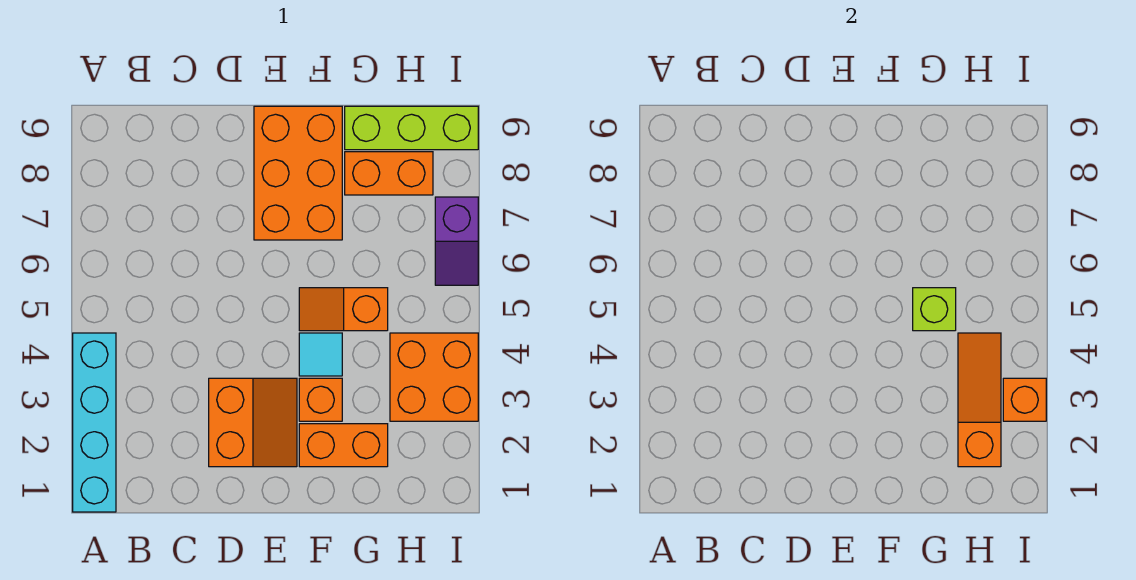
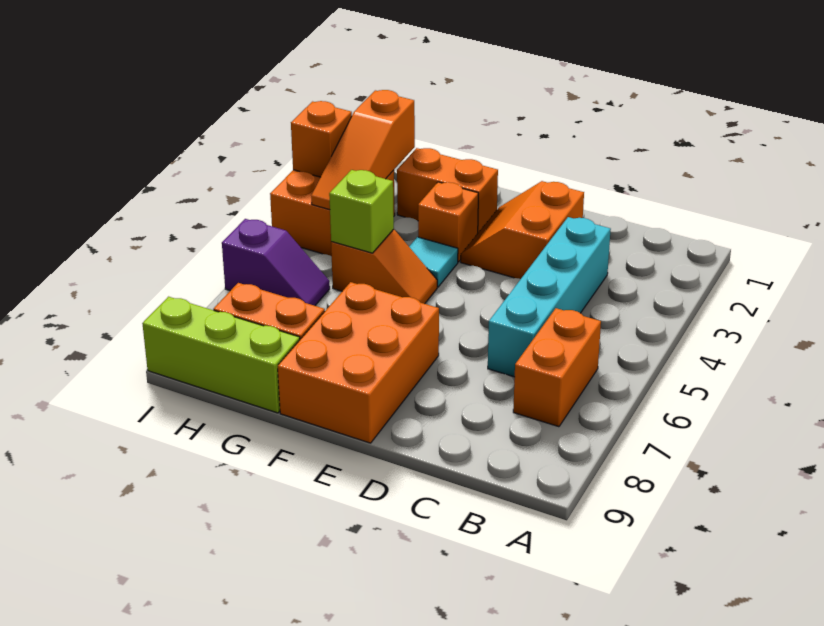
cyan brick A1:A4 level 1 -> cyan brick C3:C6 level 1
none -> orange brick B6:B7 level 1
purple slope I6:I7 level 1 top 7 -> purple slope H6:I6 level 1 top I

